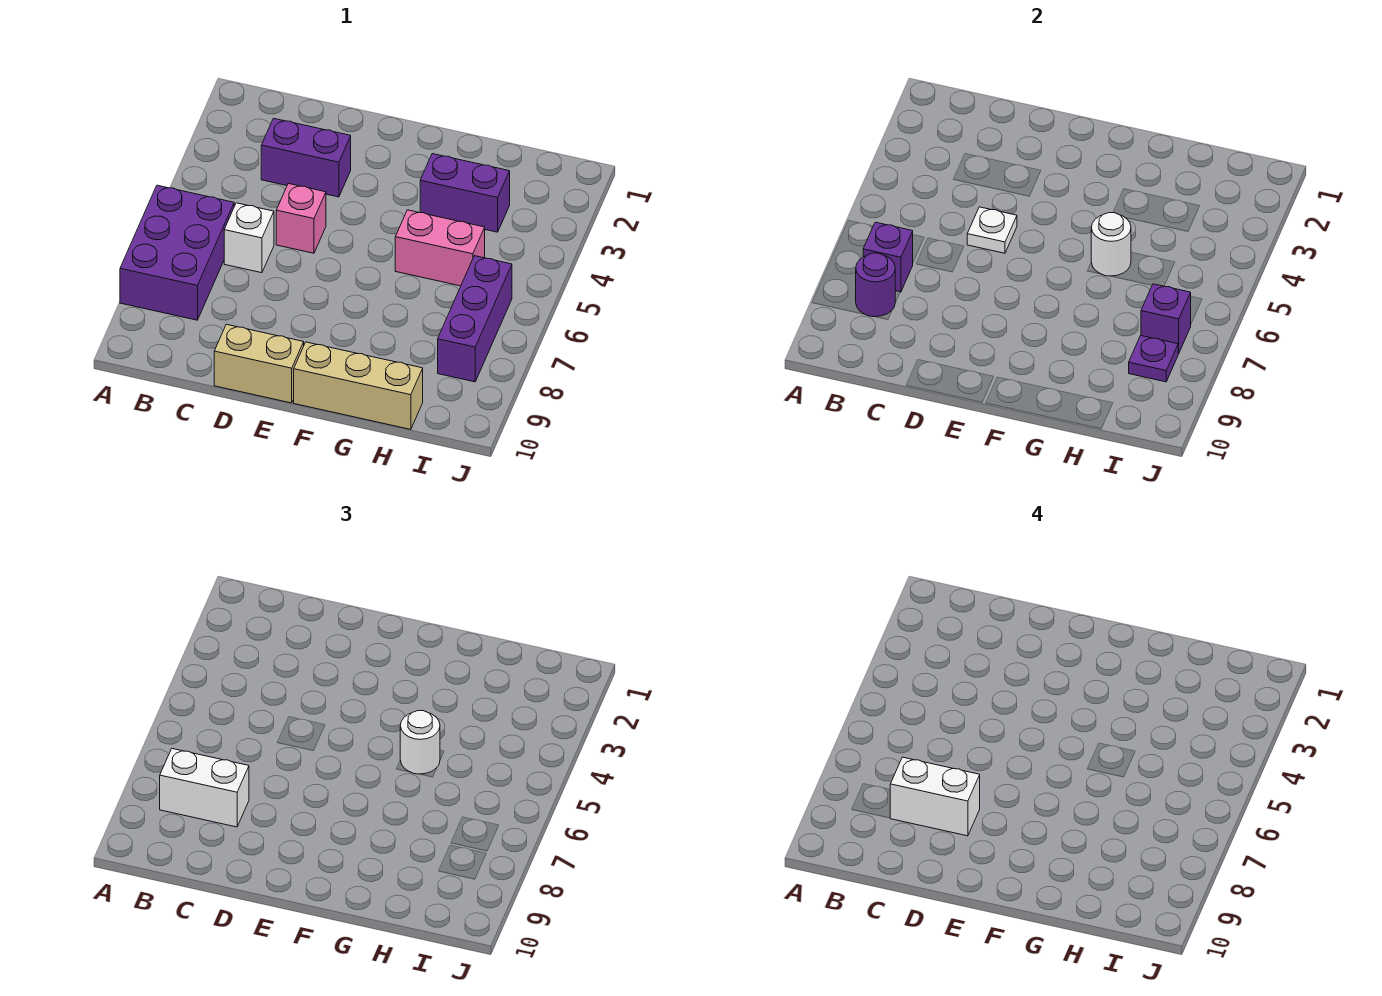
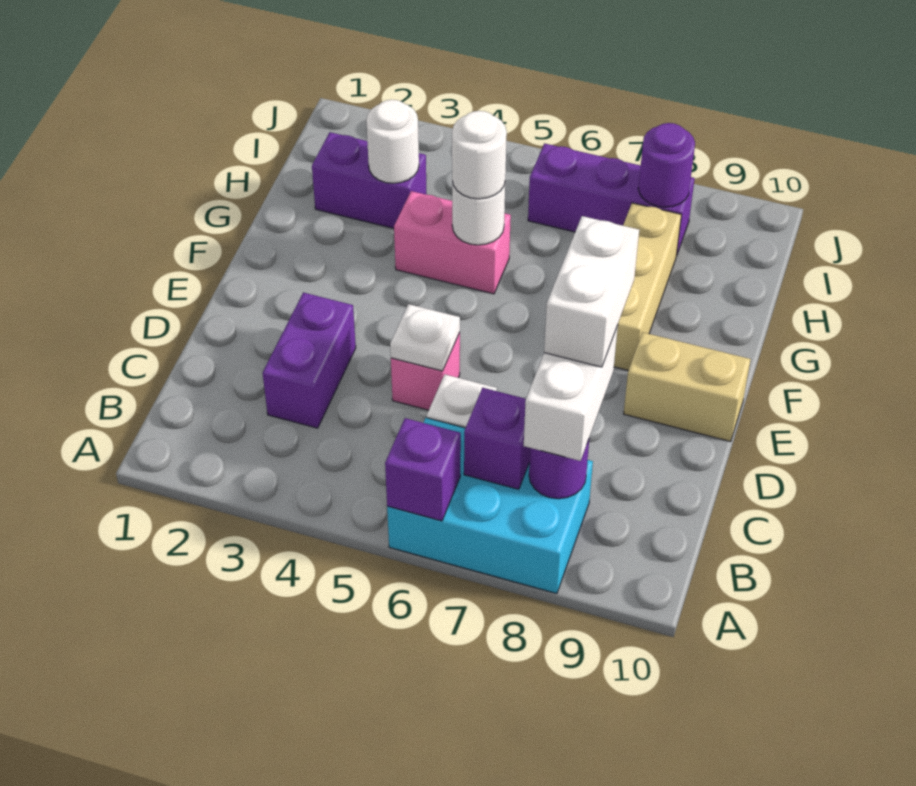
purple brick A6:B8 level 1 -> cyan brick A6:B8 level 1
tan brick D10:E10 level 1 -> tan brick E9:E10 level 1
tan brick F10:H10 level 1 -> tan brick F8:H8 level 1
purple brick G3:H3 level 1 -> purple brick H2:H3 level 1
pink brick G5:H5 level 1 -> pink brick G4:G5 level 1
none -> white round brick H3 level 2
purple brick I7 level 2 -> purple brick A6 level 2
purple plate I8 level 2 -> purple round brick I8 level 2

